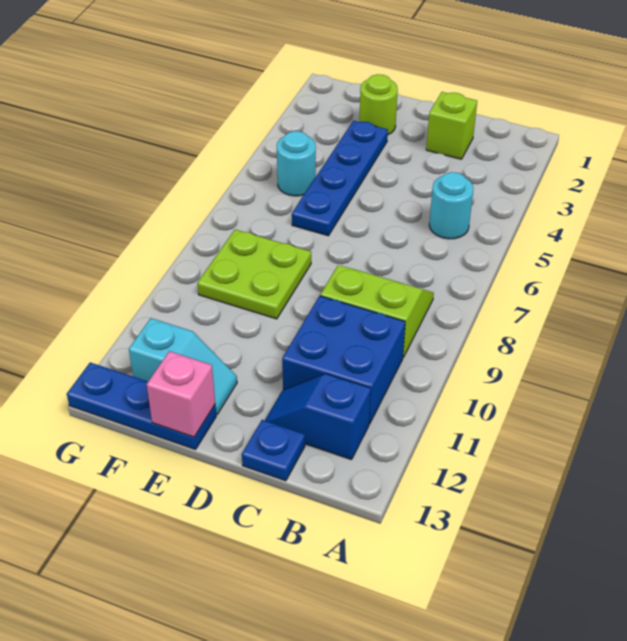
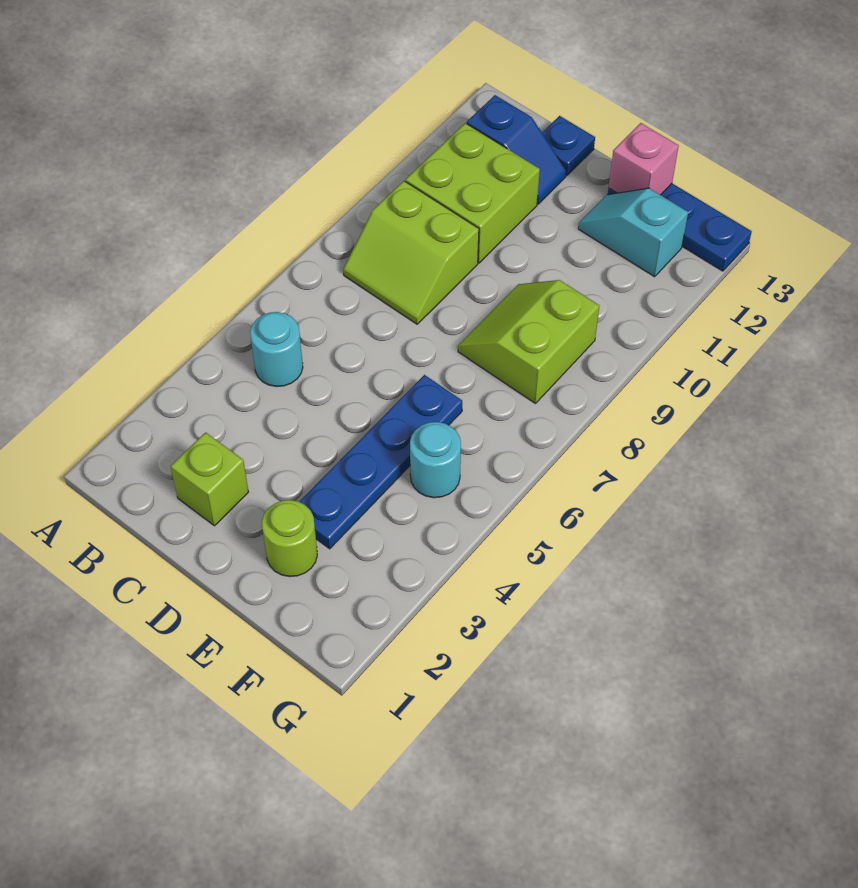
blue brick B10:C11 level 1 -> lime brick B10:C11 level 1
lime plate E8:F9 level 1 -> lime slope E8:F9 level 1 top F

